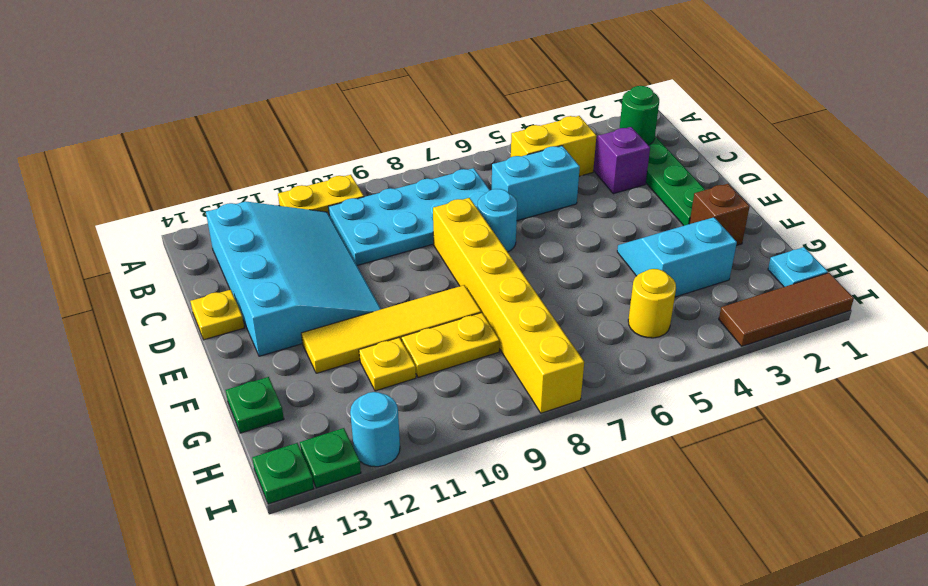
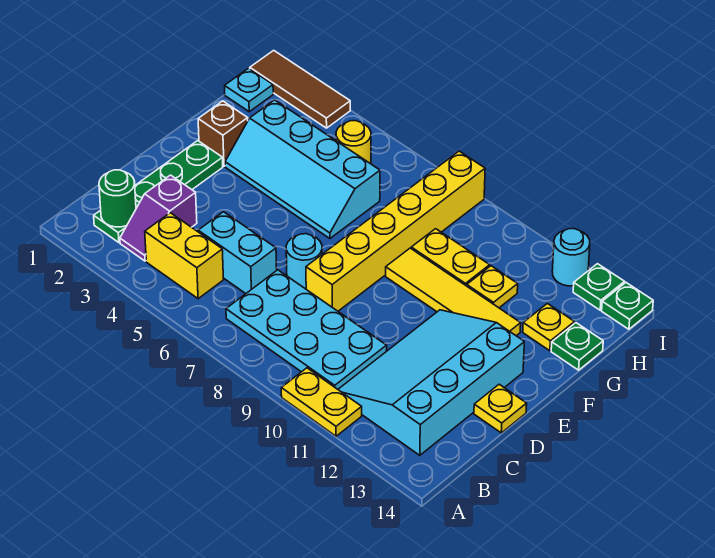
cyan slope F3:G4 level 1 top G -> cyan slope F3:G6 level 1 top G
none -> yellow plate G13 level 1

